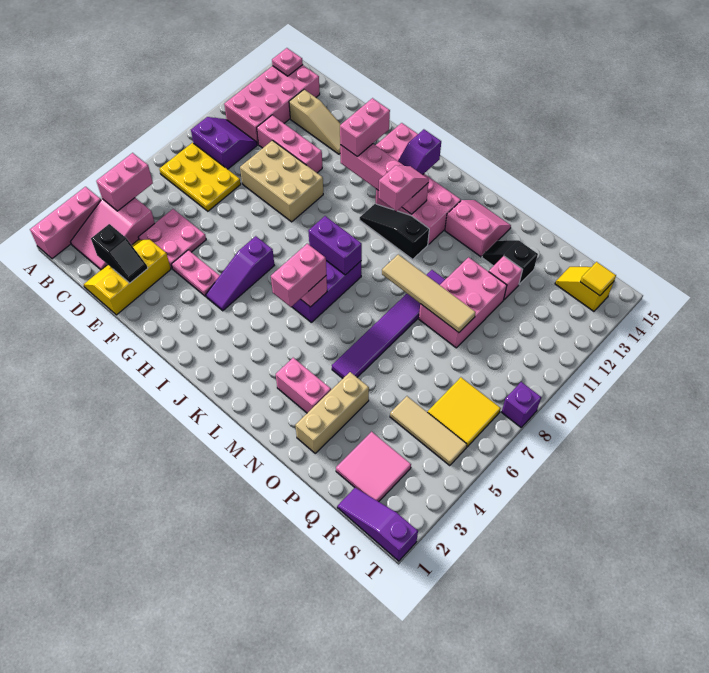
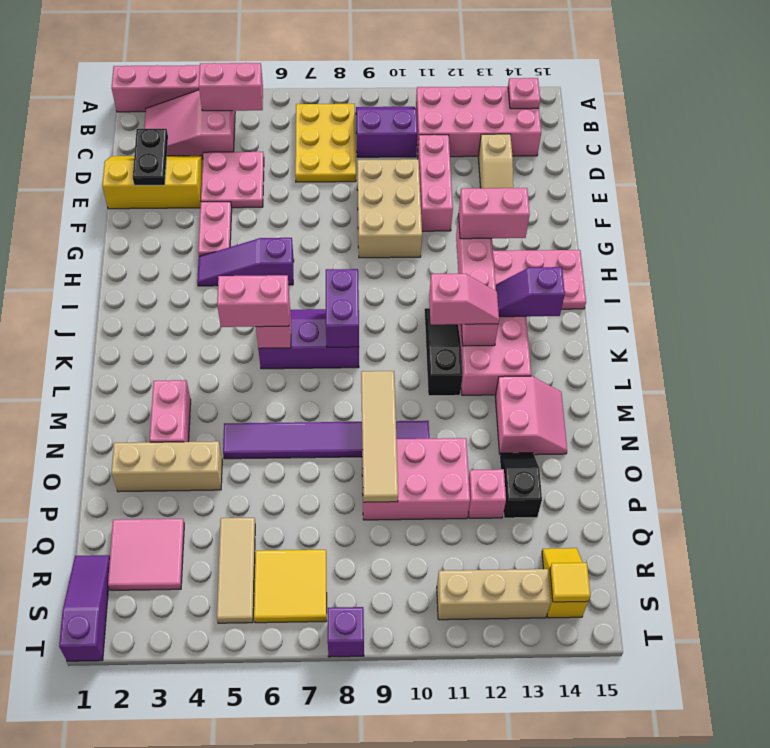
purple slope B9:C10 level 1 top 9 -> purple slope B9:C10 level 1 top C
black slope D2:E2 level 2 top D -> black plate D2:E2 level 2
none -> tan brick S11:S13 level 1

